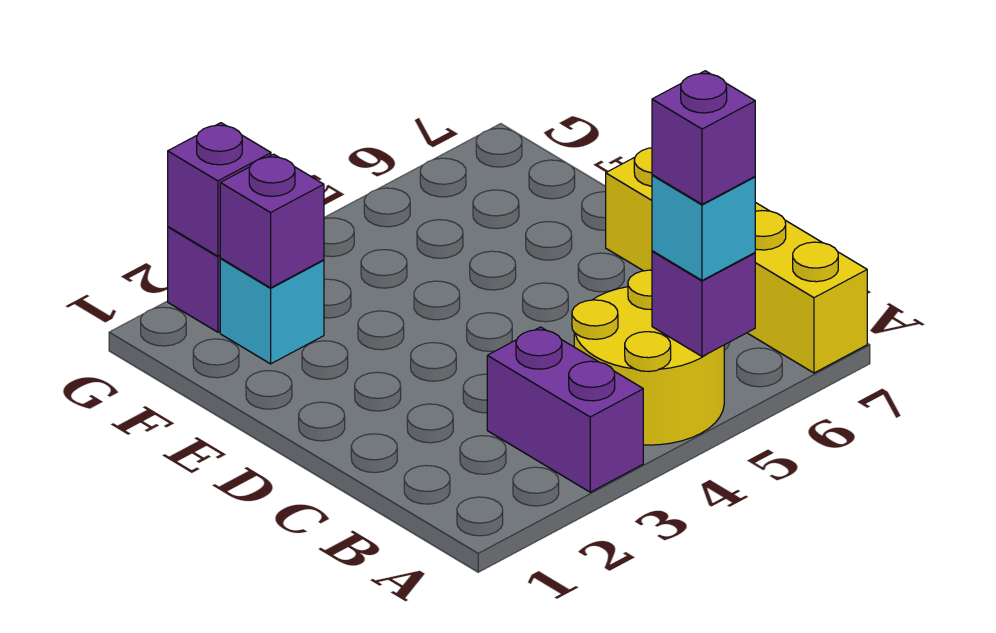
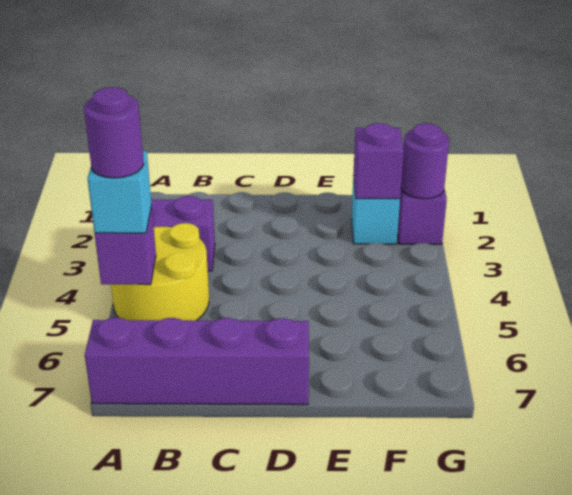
purple brick A5 level 4 -> purple round brick A5 level 4
yellow brick A7:D7 level 1 -> purple brick A7:D7 level 1
purple brick G2 level 2 -> purple round brick G2 level 2

